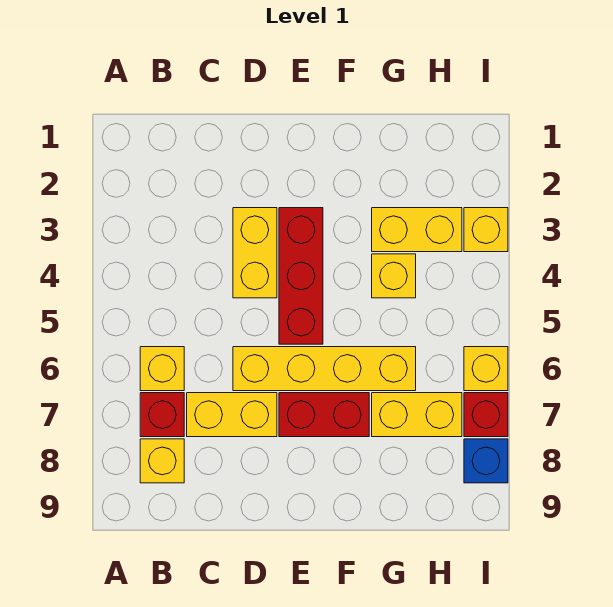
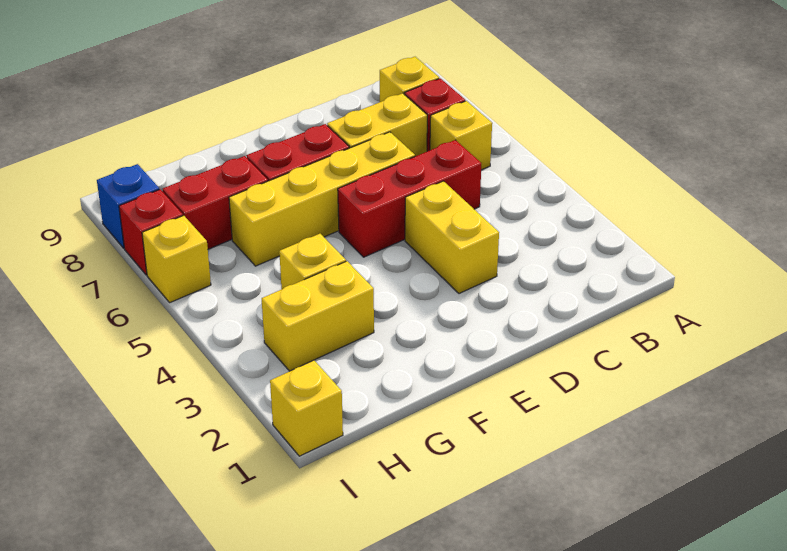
red brick E3:E5 level 1 -> red brick C5:E5 level 1
yellow brick G7:H7 level 1 -> red brick G7:H7 level 1
yellow brick I3 level 1 -> yellow brick I1 level 1

